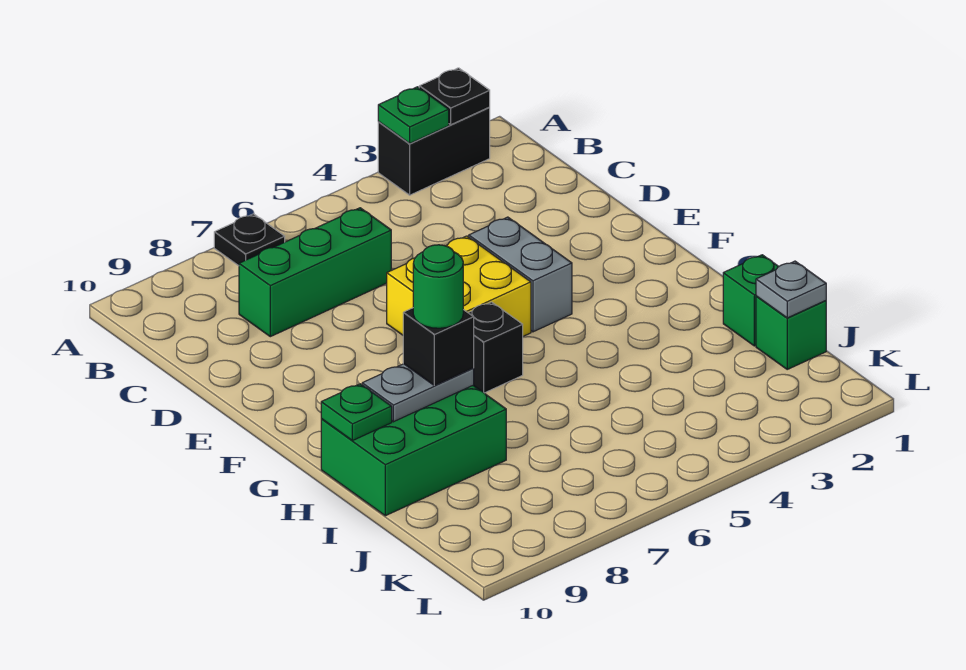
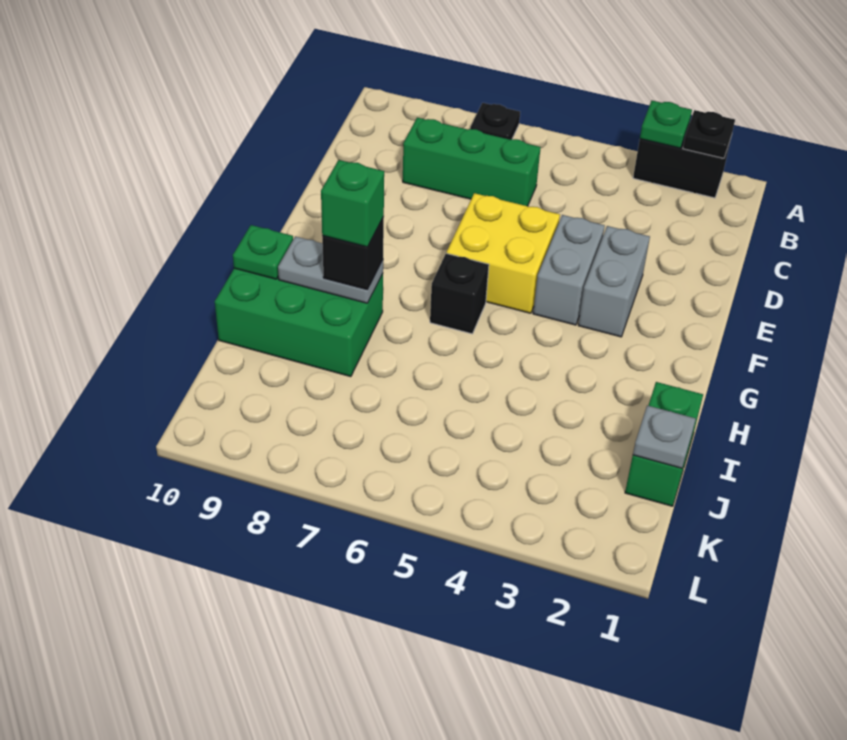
none -> grey brick E3:F3 level 1
green round brick H8 level 4 -> green brick H8 level 4

